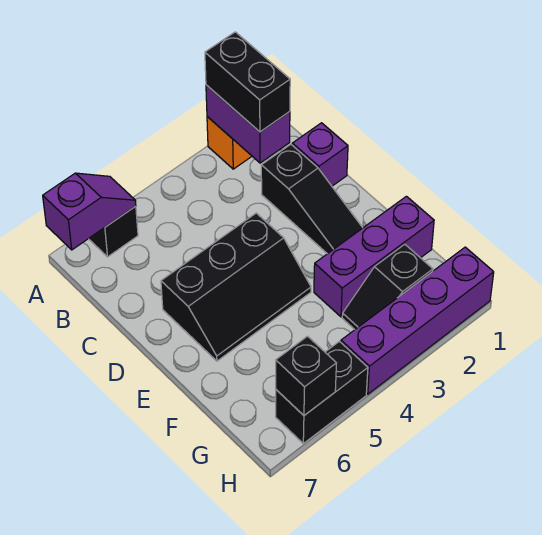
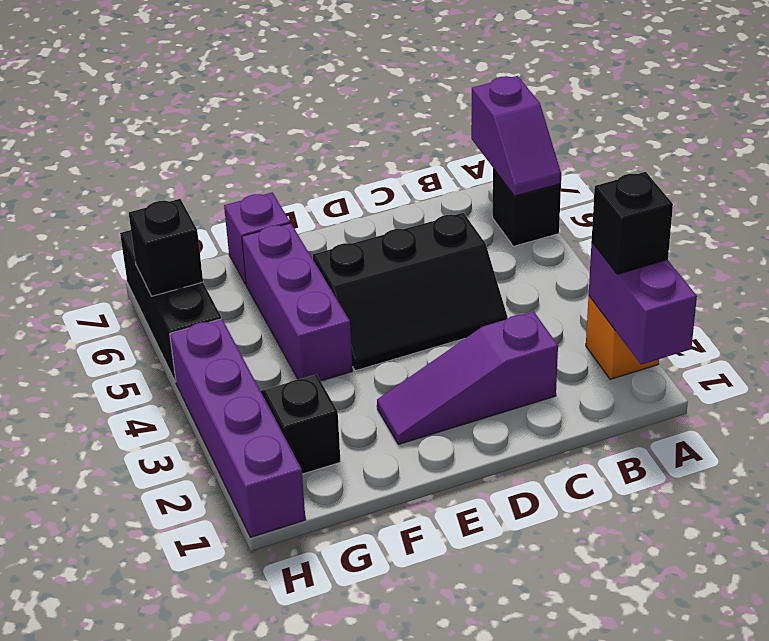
purple brick A2:B2 level 2 -> purple brick A1:A2 level 2
black brick A2:B2 level 3 -> black brick A2 level 3
purple brick C1 level 1 -> purple brick F7 level 1
black slope C2:E2 level 1 top C -> purple slope C2:E2 level 1 top C
black slope D4:E6 level 1 top D -> black slope C4:E5 level 1 top 5
purple brick F1:F3 level 1 -> purple brick F4:F6 level 1
black brick H5:H6 level 1 -> black brick H5:H7 level 1

